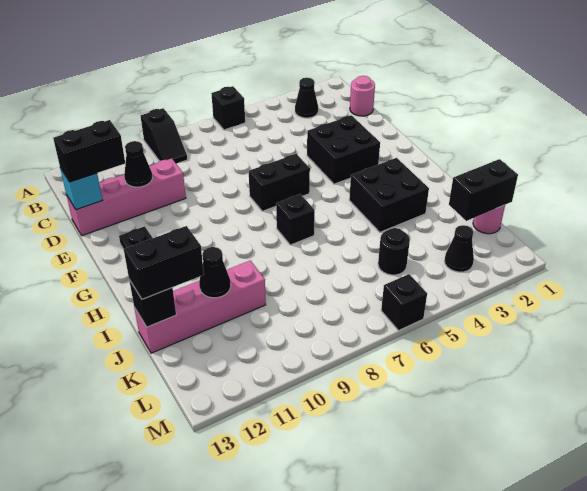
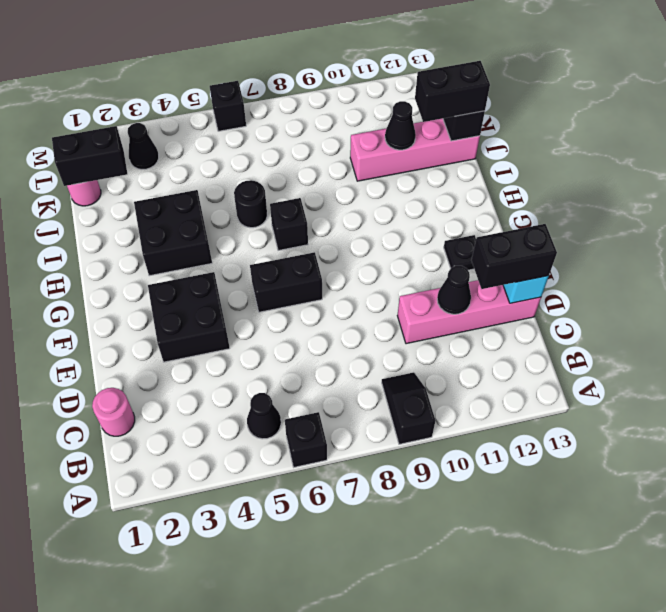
black cone B3 level 1 -> black cone B5 level 1
black round brick K5 level 1 -> black round brick I6 level 1

